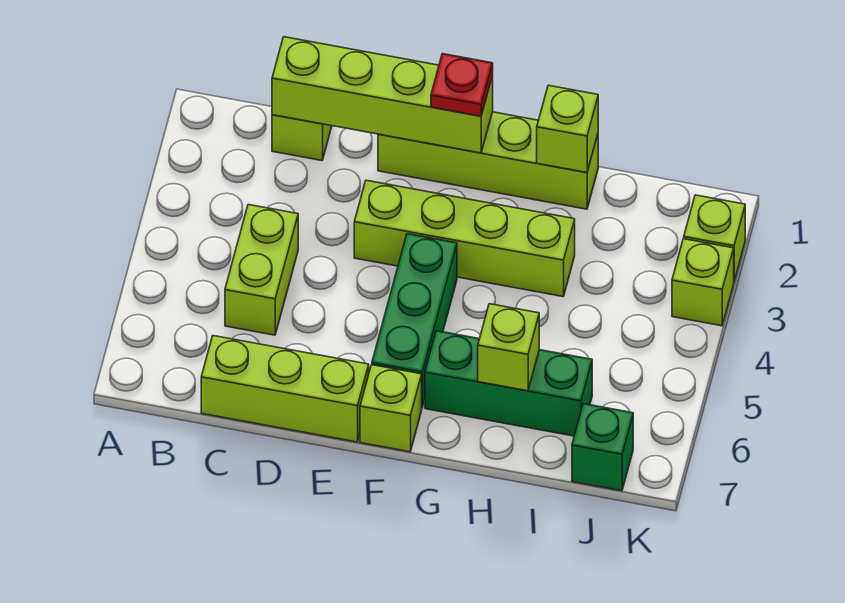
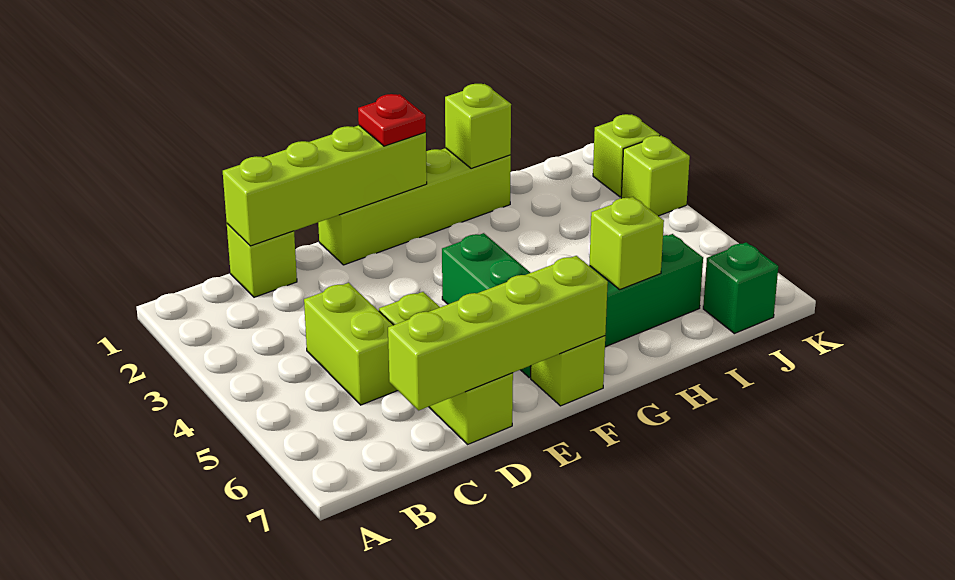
lime brick C7:E7 level 1 -> lime brick D5:D7 level 1
lime brick E3:H3 level 1 -> lime brick C7:F7 level 2

